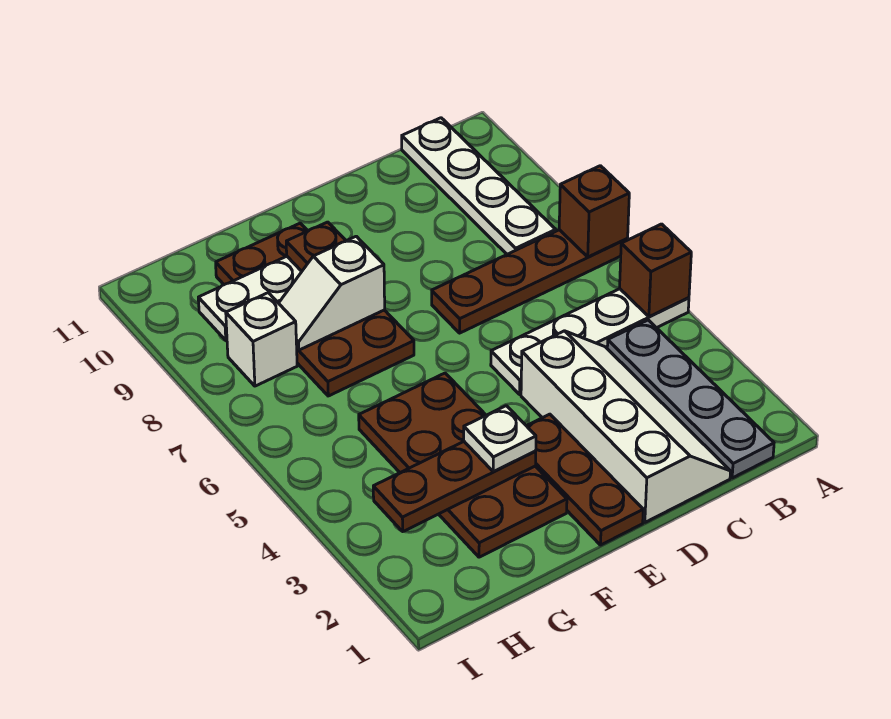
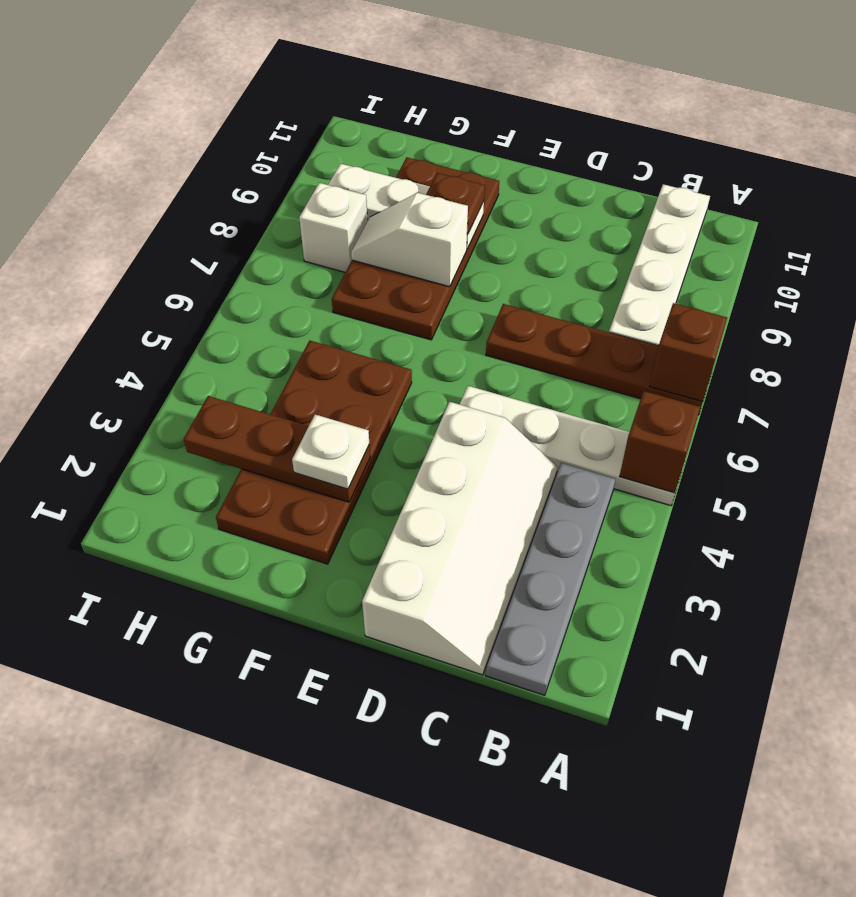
brown plate E1:E3 level 1 -> none

